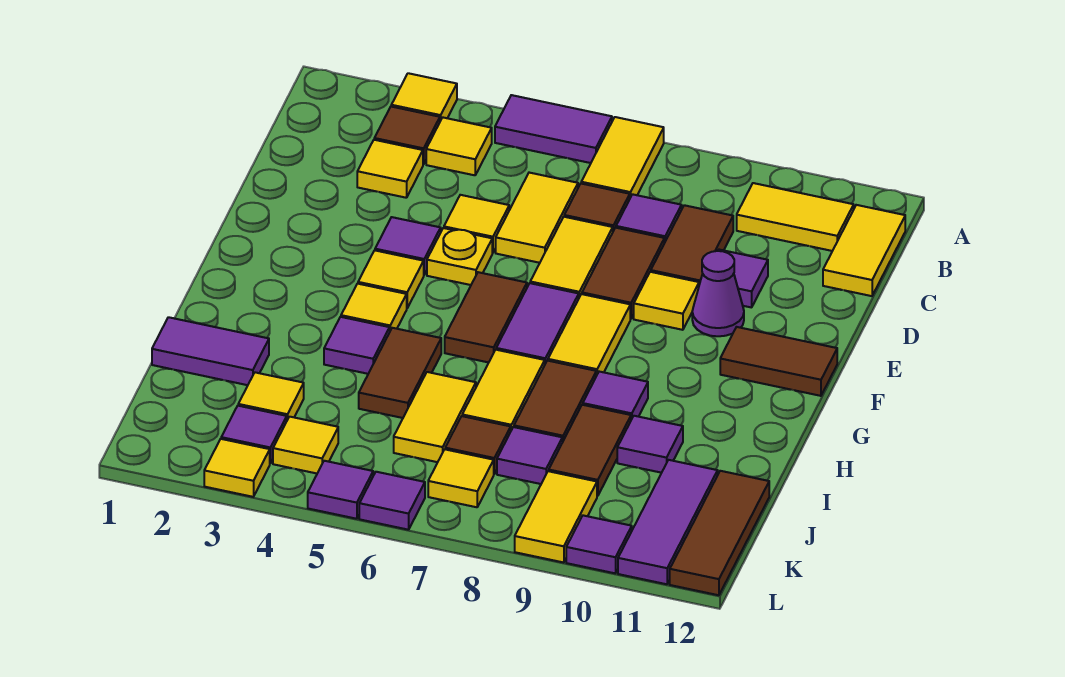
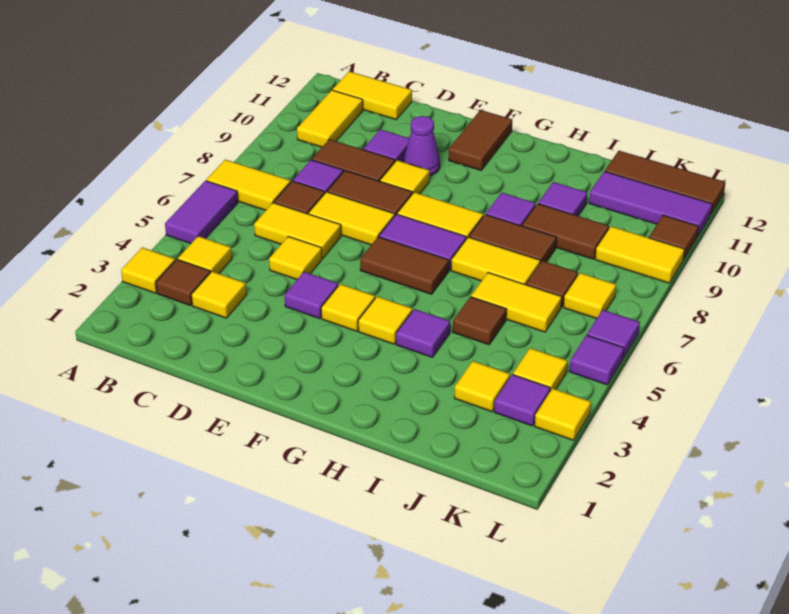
yellow plate E5 level 1 -> none
brown tile H5:I5 level 1 -> brown tile I5 level 1
purple tile I1:I2 level 1 -> none
purple tile J8 level 1 -> none
purple tile L10 level 1 -> brown tile L10 level 1

